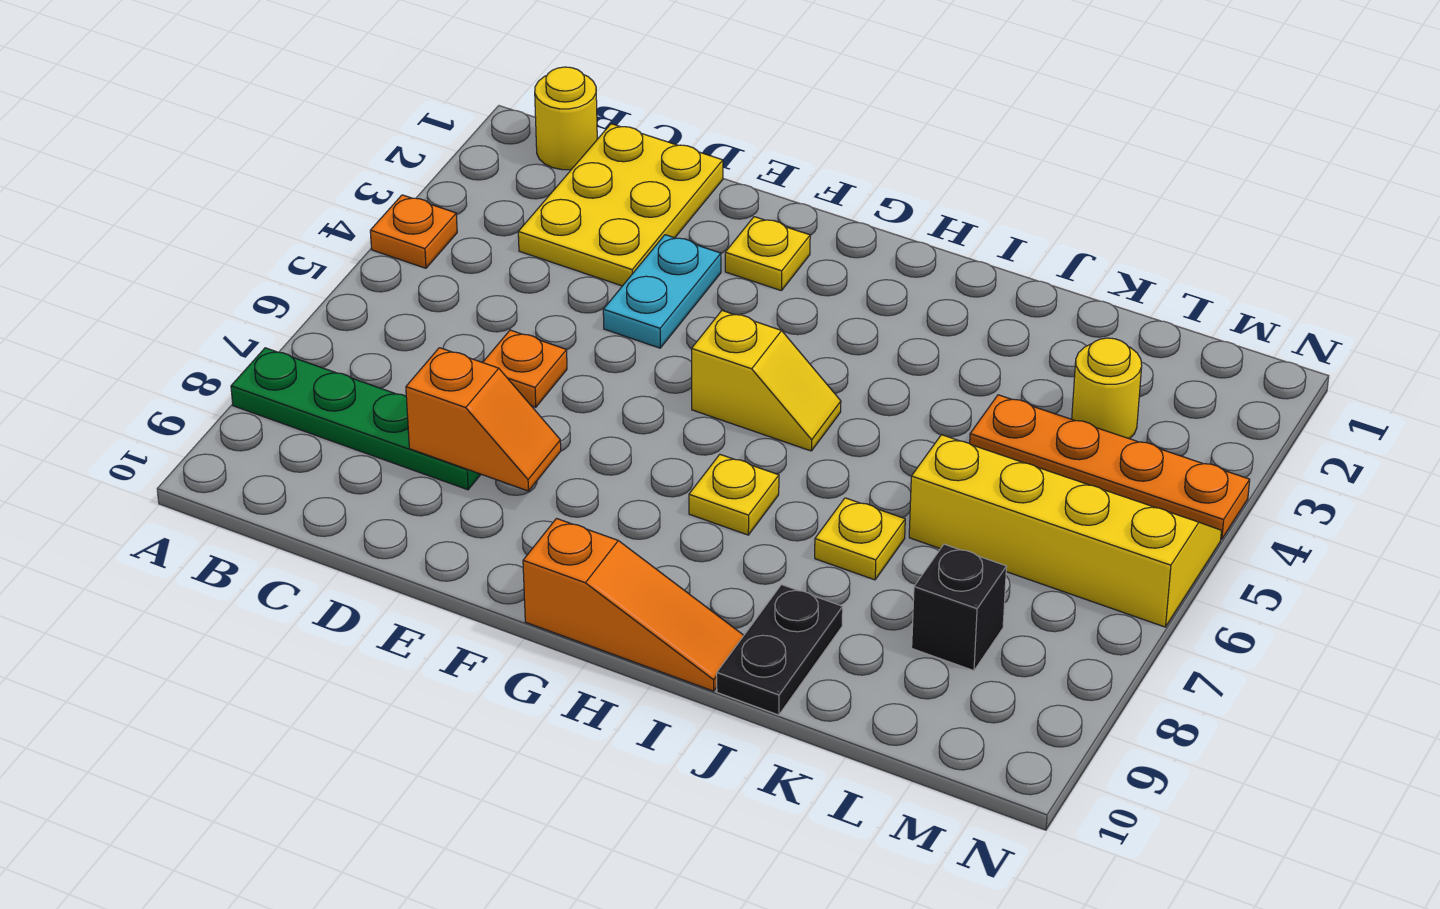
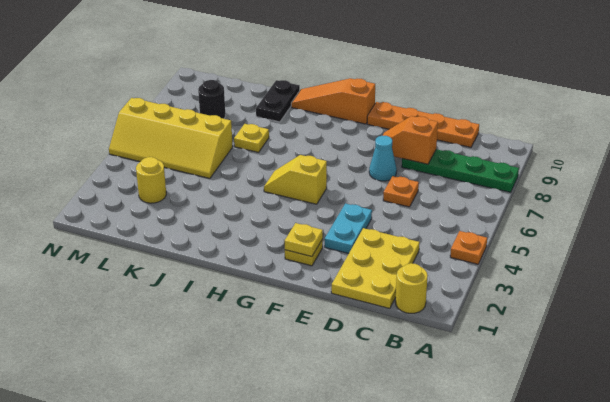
none -> cyan cone E7 level 1
yellow plate H7 level 1 -> yellow plate F2 level 2
orange plate K4:N4 level 1 -> orange plate C10:F10 level 1
black brick L8 level 1 -> black round brick L8 level 1

